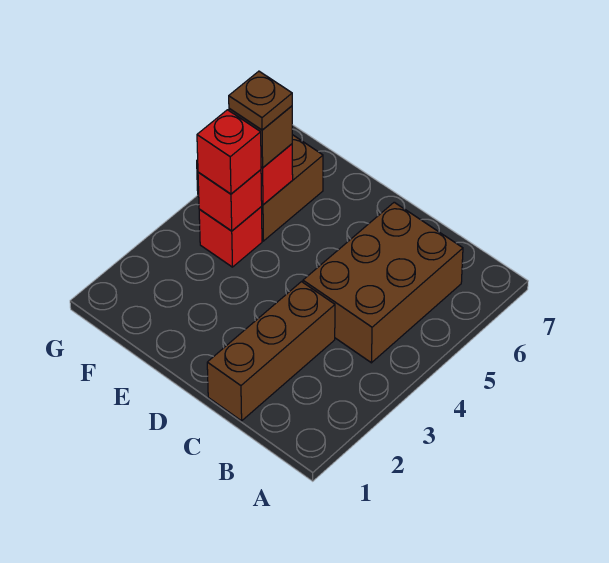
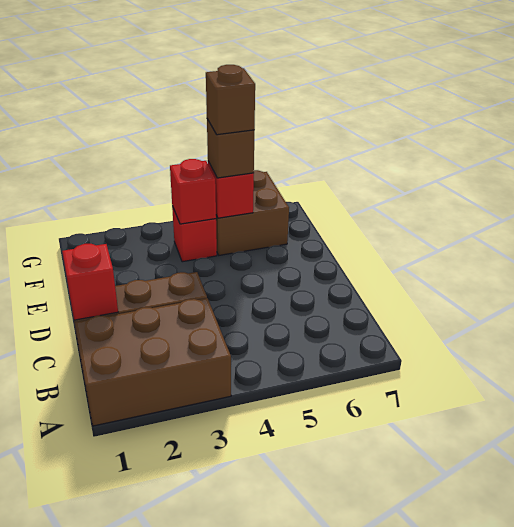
brown brick B4:C6 level 1 -> brown brick A1:B3 level 1
red brick F4 level 3 -> red brick C1 level 2
brown plate F5 level 4 -> brown brick F5 level 4

